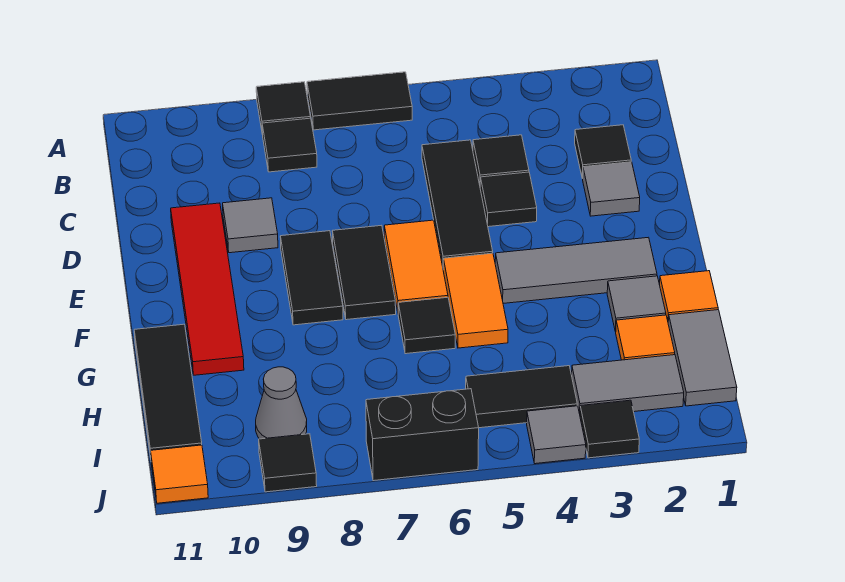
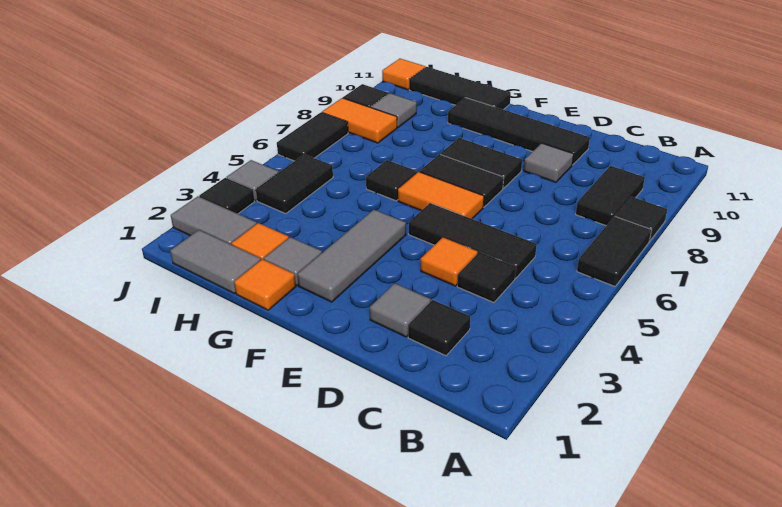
black tile B8 level 1 -> black tile B8:B9 level 1
black tile D4 level 1 -> orange tile D4 level 1
red tile D10:G10 level 1 -> black tile D10:G10 level 1
orange tile F5:G5 level 1 -> orange tile I8:J8 level 1
grey tile I2:I3 level 1 -> grey tile I2:J2 level 1
grey cone I9 level 1 -> grey tile I9 level 1
black brick J6:J7 level 1 -> black tile J6:J7 level 1

